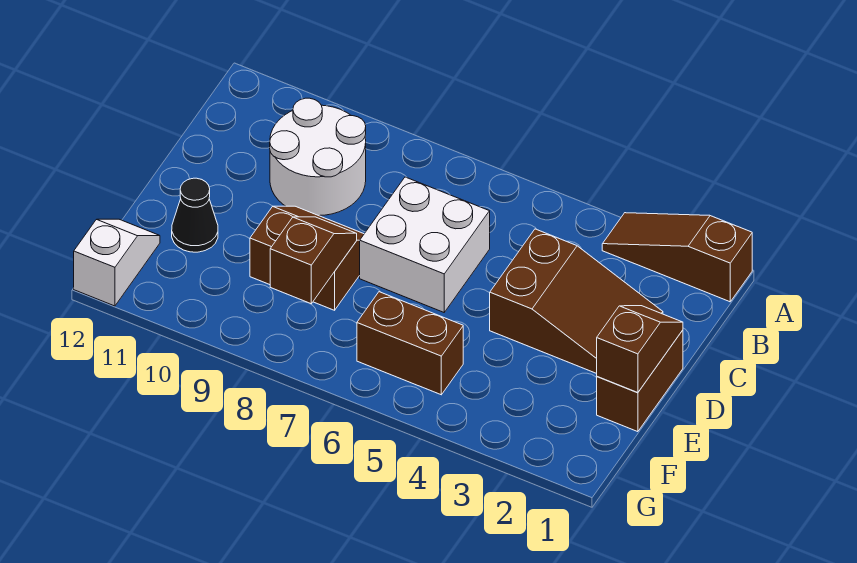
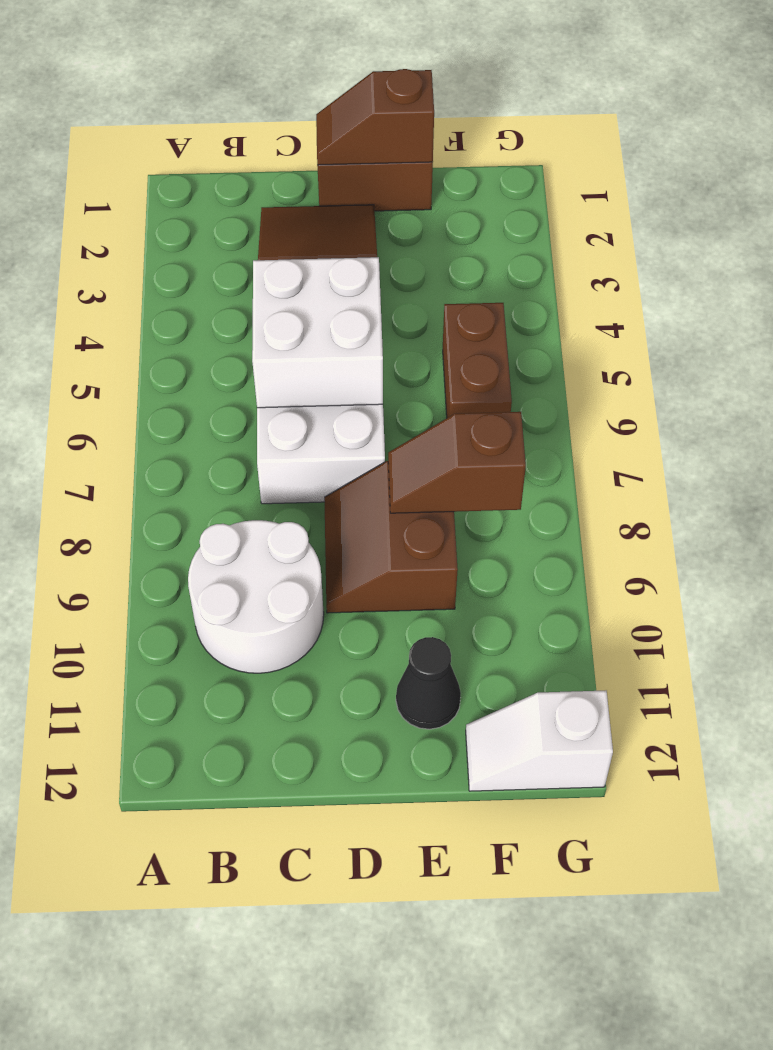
brown slope A1:A3 level 1 top 1 -> none
none -> white brick C5:D6 level 2

